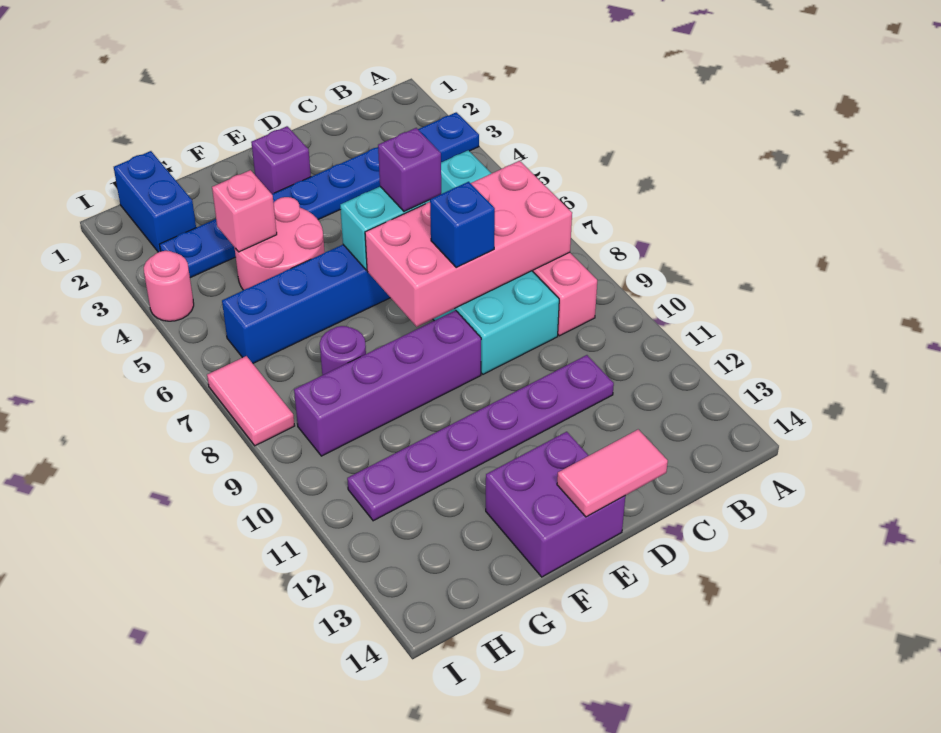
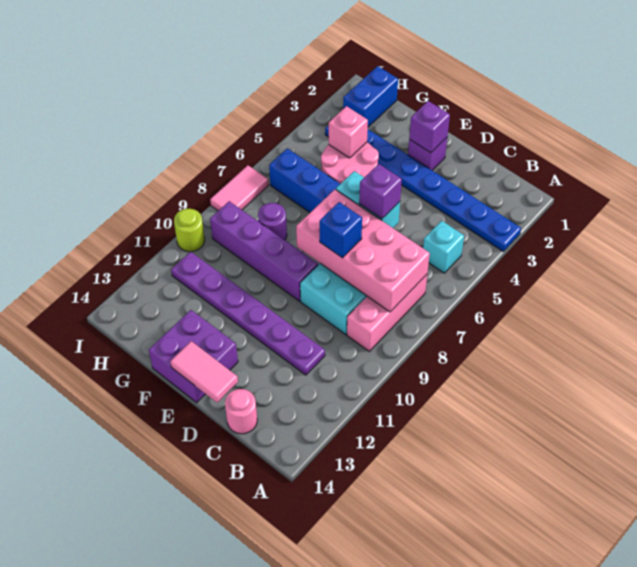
none -> purple brick E2 level 2
pink round brick I4 level 1 -> pink round brick C14 level 1
none -> lime round brick I10 level 1

